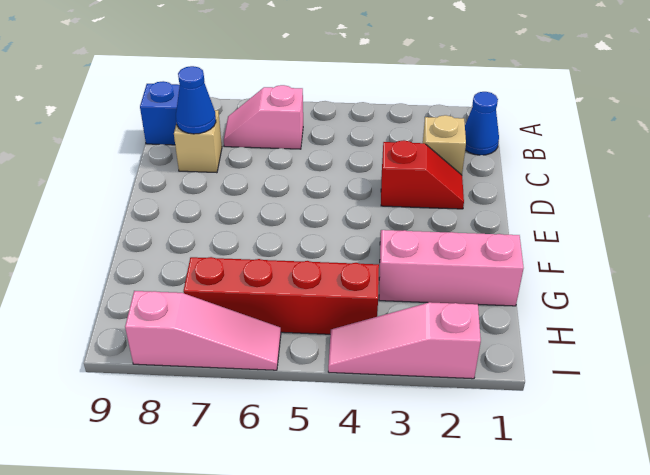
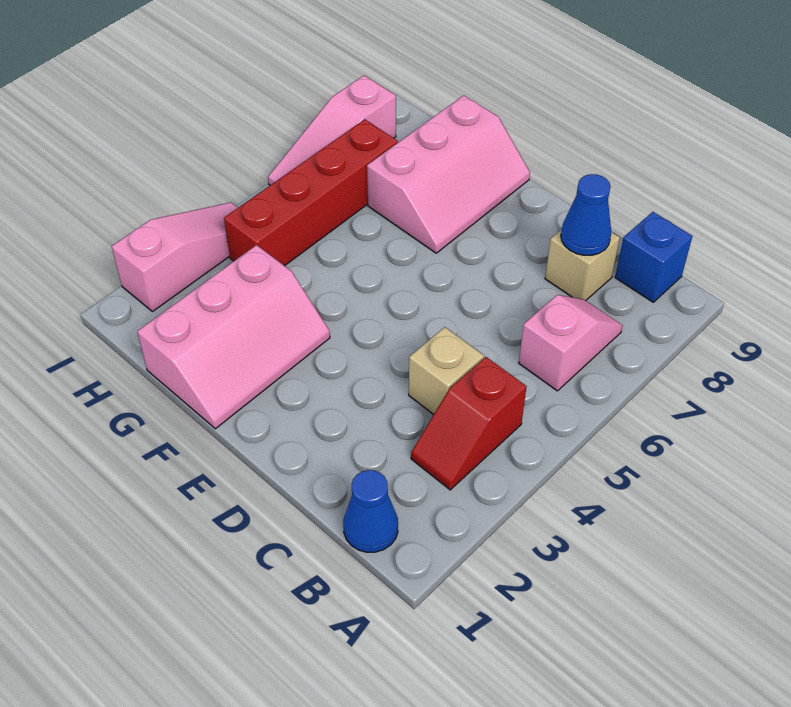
tan brick C2 level 1 -> tan brick C4 level 1
red slope D2:D3 level 1 top 3 -> red slope B3:B4 level 1 top 4
none -> pink slope F7:G9 level 1 top G

